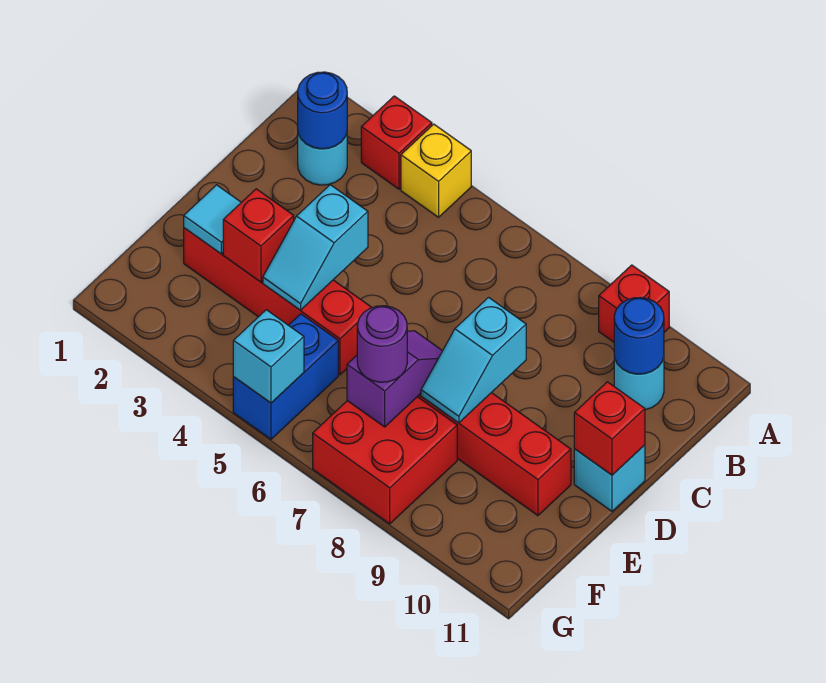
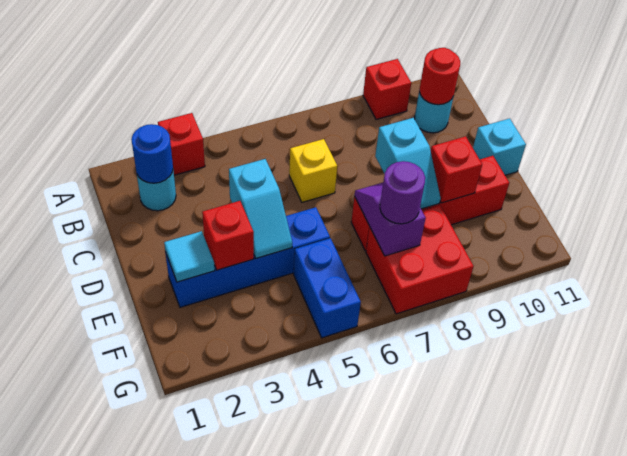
yellow brick A4 level 1 -> yellow brick C6 level 1
blue round brick B10 level 2 -> red round brick B10 level 2
red brick D11 level 2 -> red brick E9 level 2
red brick E2:E5 level 1 -> blue brick E2:E5 level 1
cyan brick G5 level 2 -> none

